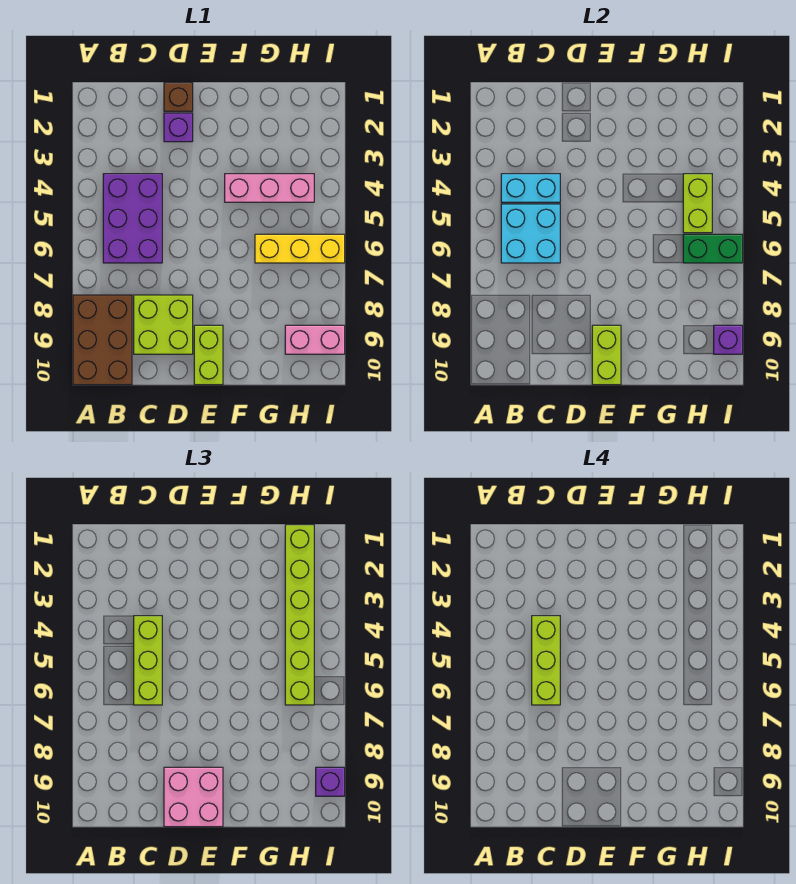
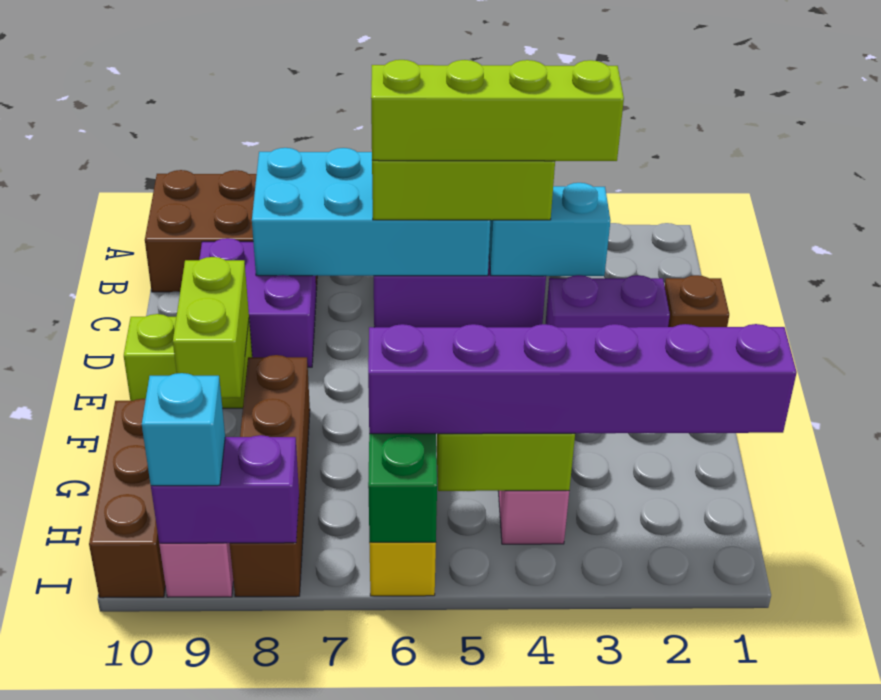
cyan brick B4:C4 level 2 -> cyan brick C3:C4 level 2
cyan brick B5:C6 level 2 -> cyan brick B5:C8 level 2
lime brick C4:C6 level 4 -> lime brick C3:C6 level 4
lime brick C8:D9 level 1 -> purple brick C8:D9 level 1
purple brick D2 level 1 -> purple brick D2:D3 level 1
pink brick D9:E10 level 3 -> none
lime brick E9:E10 level 2 -> lime brick E9:F9 level 2
none -> brown brick F8:I8 level 1
none -> brown brick G10:I10 level 1
lime brick H1:H6 level 3 -> purple brick H1:H6 level 3
purple brick I9 level 2 -> purple brick I8:I9 level 2
purple brick I9 level 3 -> cyan brick I9 level 3

